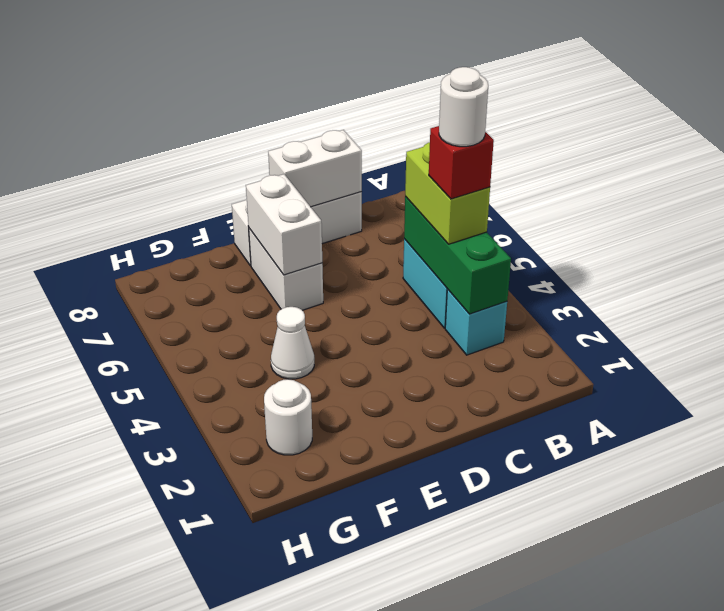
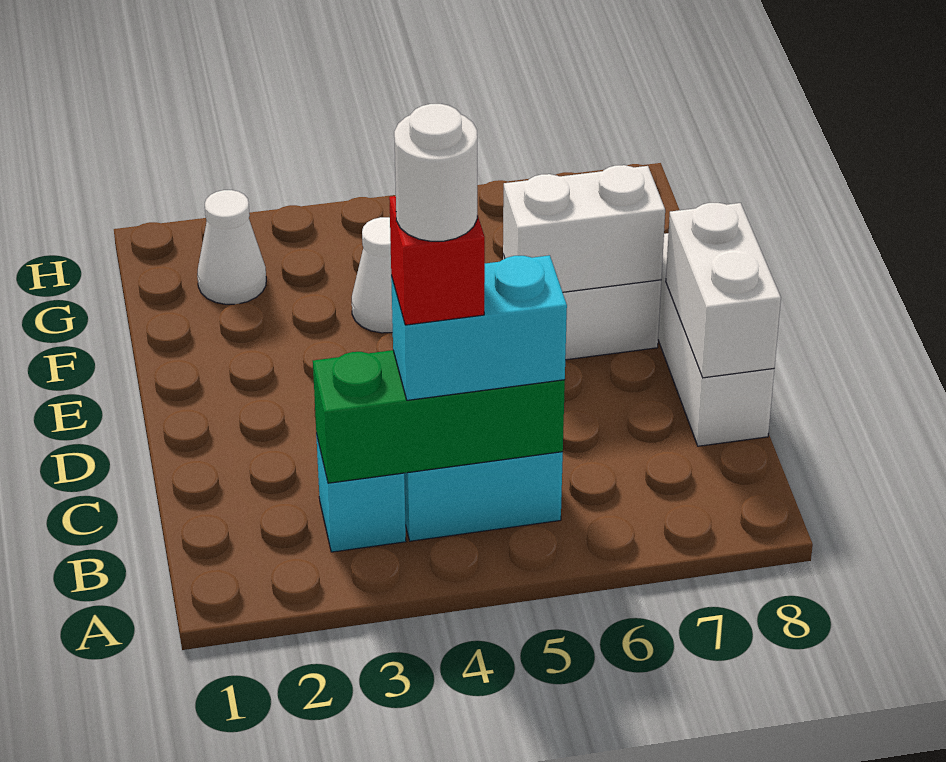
lime brick B4:B5 level 3 -> cyan brick B4:B5 level 3
white round brick G2 level 1 -> white cone G2 level 1

